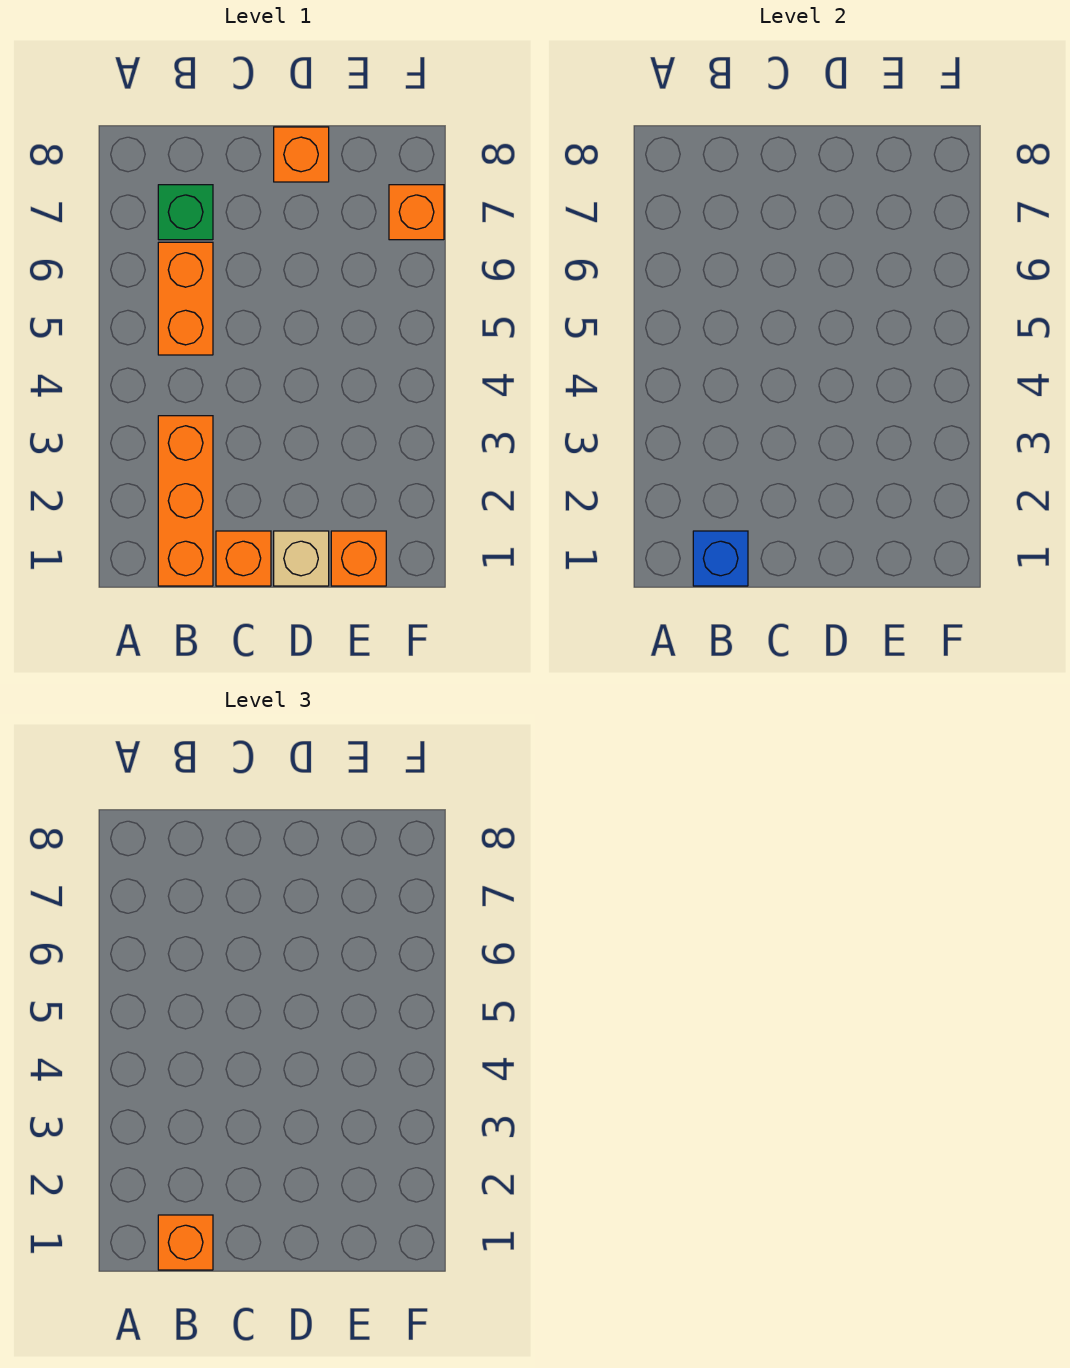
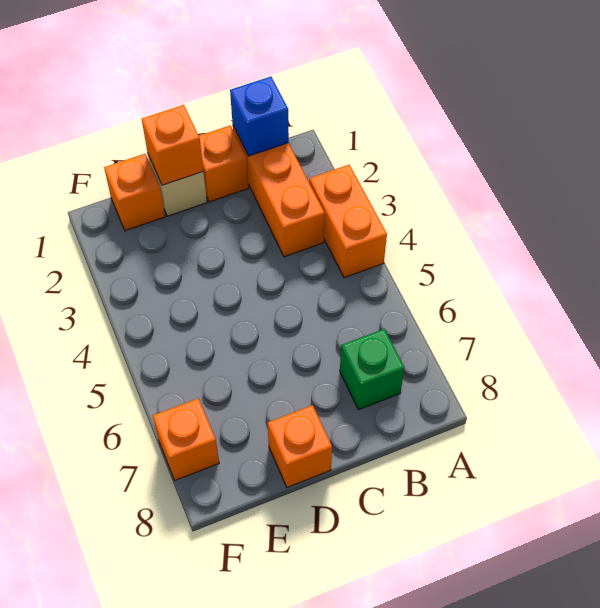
orange brick B1 level 3 -> orange brick D1 level 2
orange brick B5:B6 level 1 -> orange brick A3:A4 level 1

